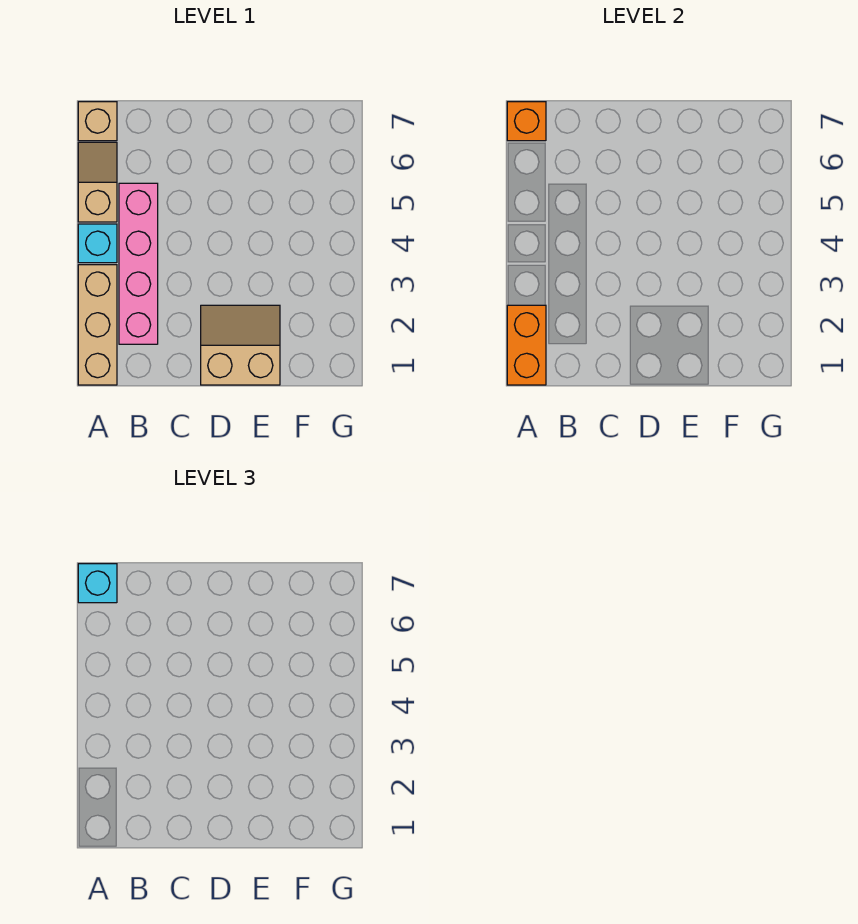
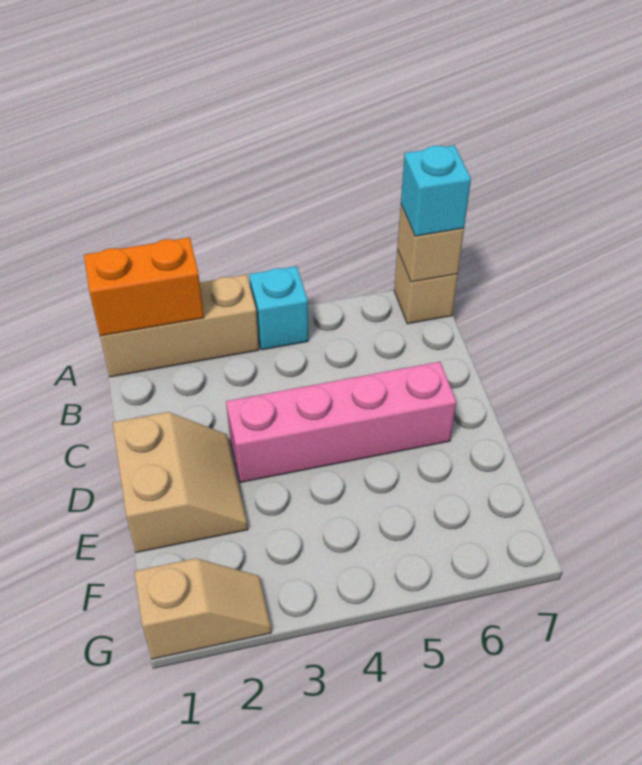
tan slope A5:A6 level 1 top 5 -> tan slope G1:G2 level 1 top 1
orange brick A7 level 2 -> tan brick A7 level 2
pink brick B2:B5 level 1 -> pink brick D3:D6 level 1

